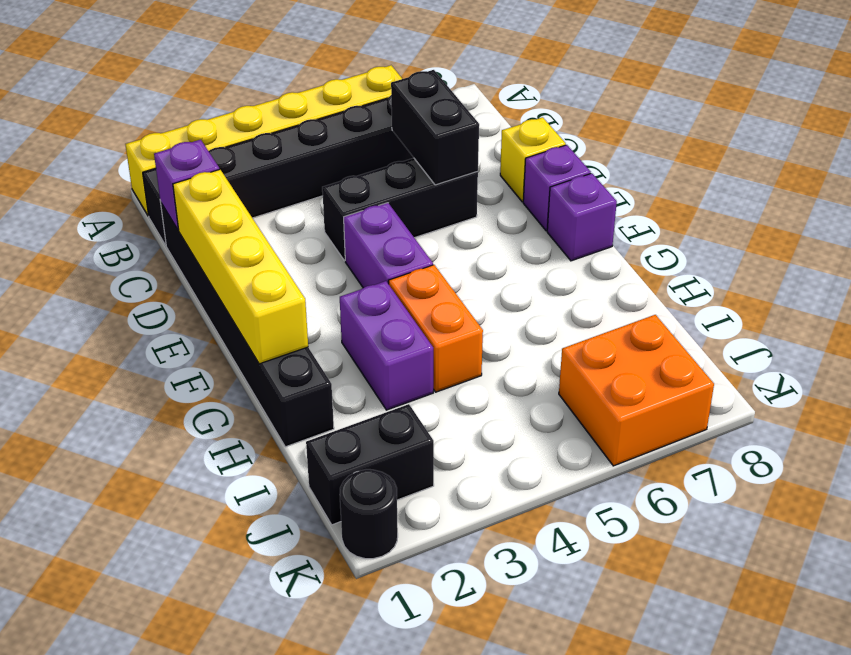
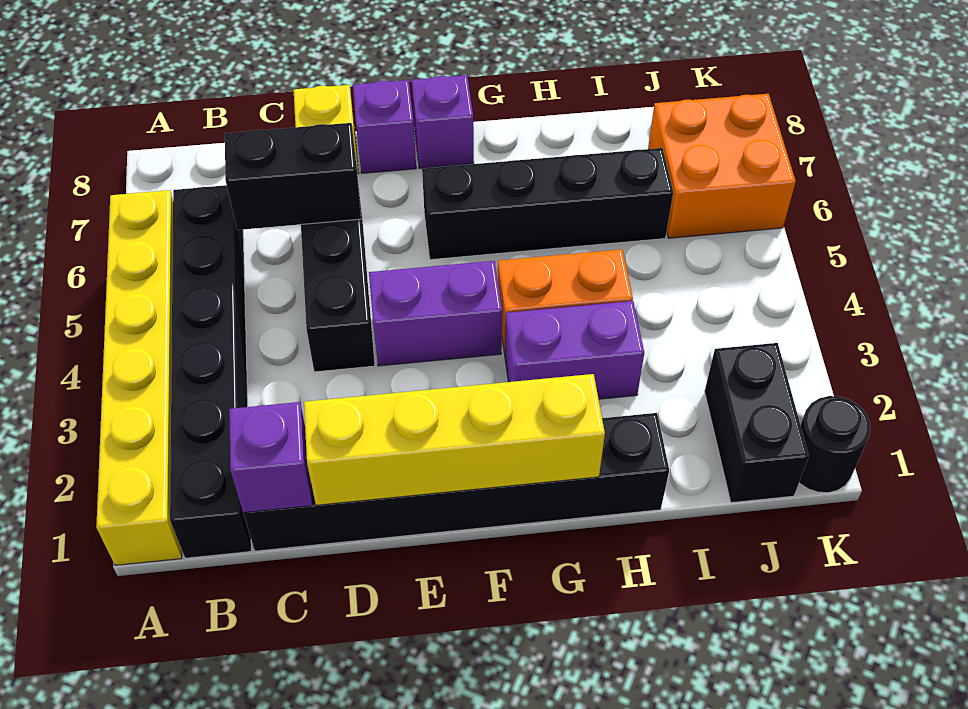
none -> black brick F6:I6 level 1

